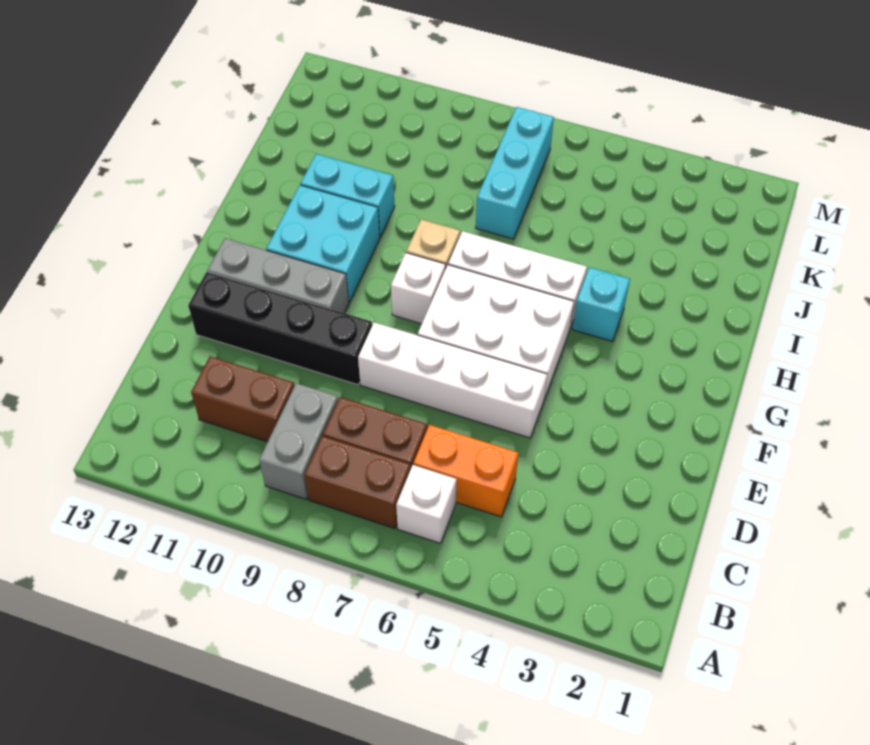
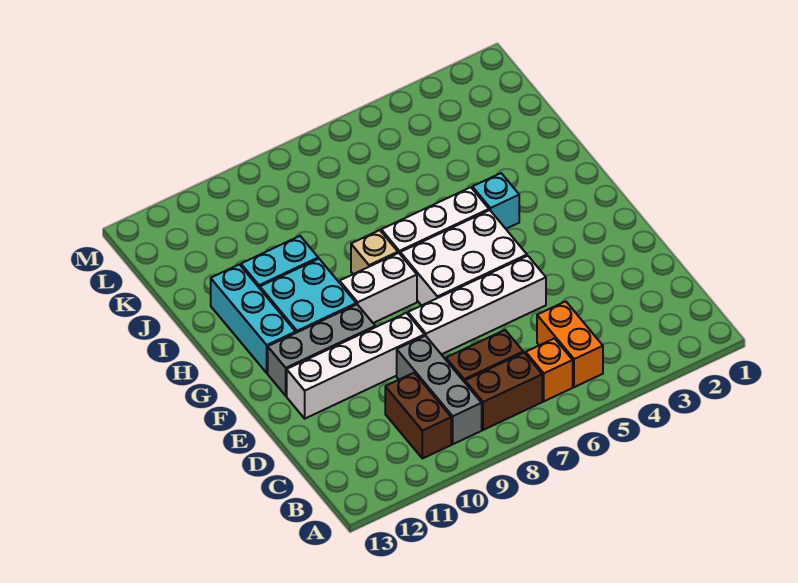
white brick B6 level 1 -> orange brick B6 level 1
grey brick B9:C9 level 1 -> grey brick B9:D9 level 1
orange brick C5:C6 level 1 -> orange brick B5:C5 level 1
brown brick C10:C11 level 1 -> brown brick B10:C10 level 1
black brick E9:E12 level 1 -> white brick E9:E12 level 1
white brick G8 level 1 -> white brick G8:G9 level 1
cyan brick J7:L7 level 1 -> cyan brick G12:I12 level 1

